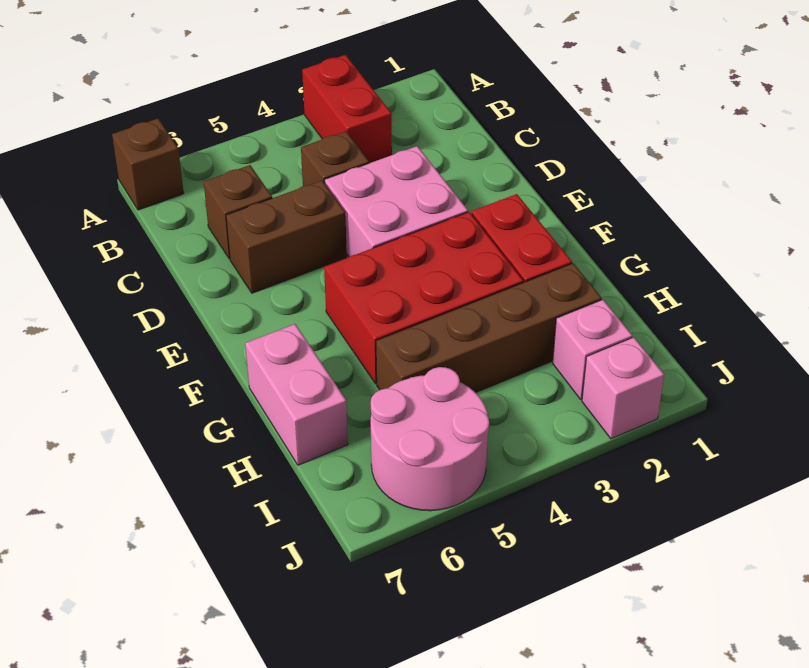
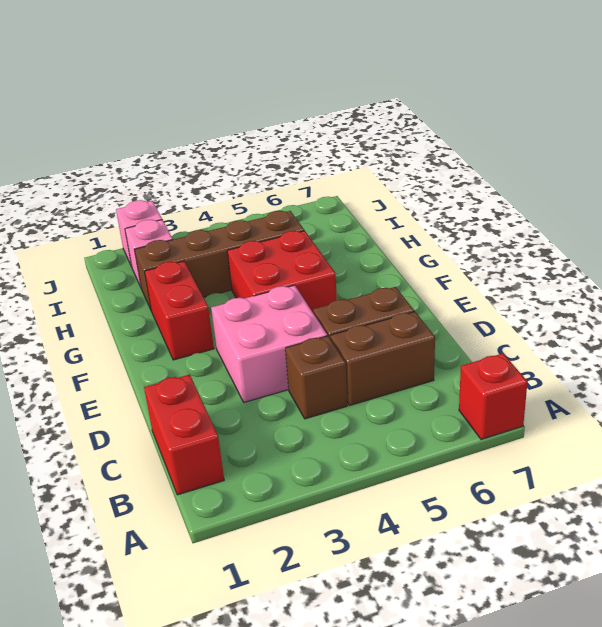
red brick A3:B3 level 1 -> red brick B1:C1 level 1
brown brick A7 level 1 -> red brick A7 level 1
brown brick C6 level 1 -> brown brick C5:C6 level 1
red brick F3:G5 level 1 -> red brick F4:G5 level 1
pink brick G7:H7 level 1 -> none
pink round brick I5:J6 level 1 -> none

